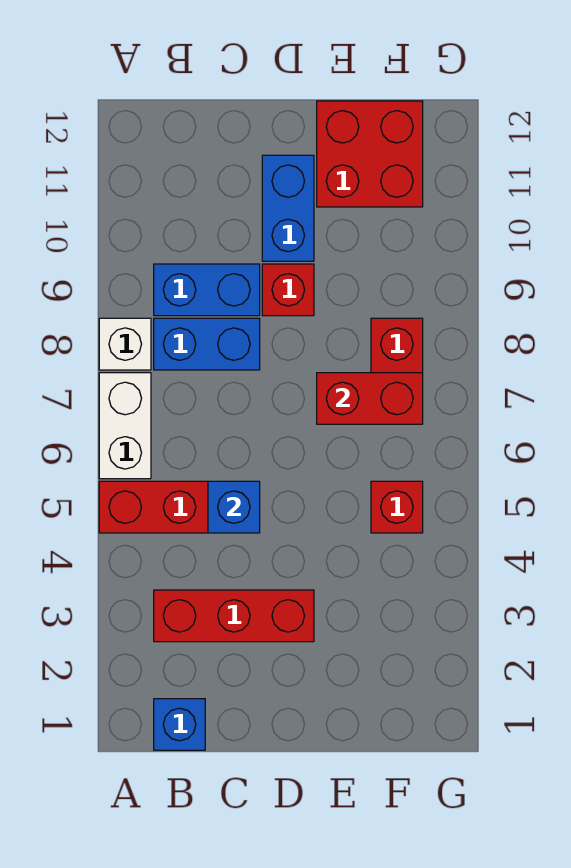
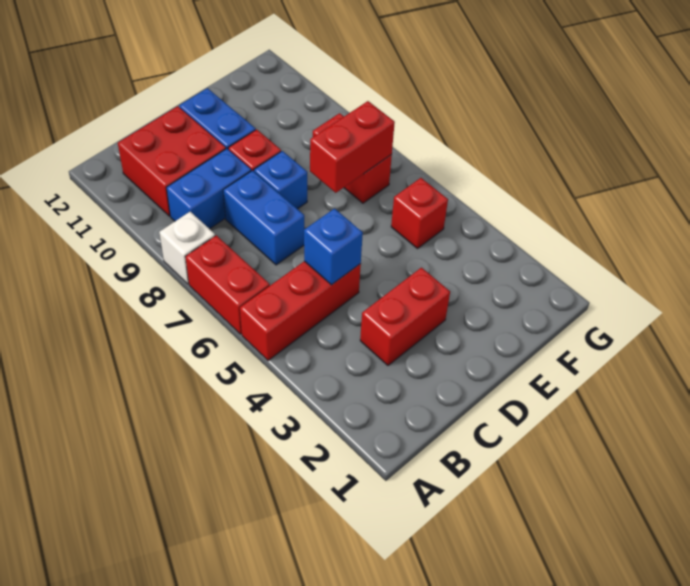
white brick A6:A7 level 1 -> red brick A6:A7 level 1
blue brick B1 level 1 -> blue brick D8 level 1
red brick B3:D3 level 1 -> red brick C3:D3 level 1
blue brick B8:C8 level 1 -> blue brick C7:C8 level 1
red brick E11:F12 level 1 -> red brick B10:C11 level 1

